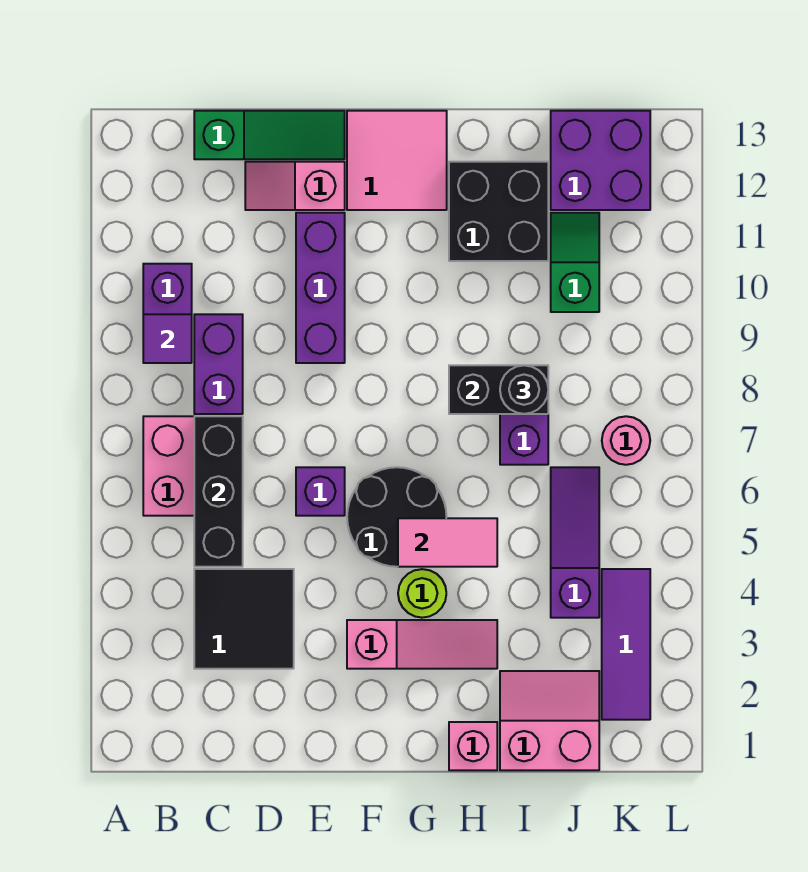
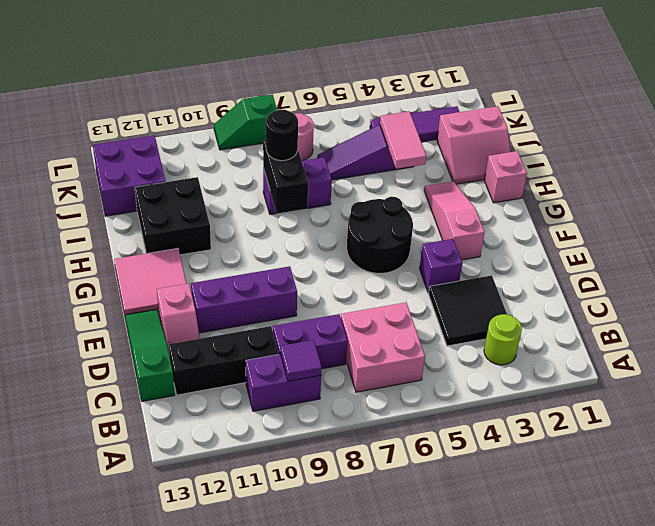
black brick C5:C7 level 2 -> black brick C10:C12 level 1
purple brick E6 level 1 -> purple brick E4 level 1
lime round brick G4 level 1 -> lime round brick B3 level 1
pink tile G5:H5 level 2 -> pink tile I4:J4 level 2
pink slope I1:J2 level 1 top 1 -> pink slope I1:J2 level 1 top J
green slope J10:J11 level 1 top 10 -> green slope L8:L9 level 1 top 8

